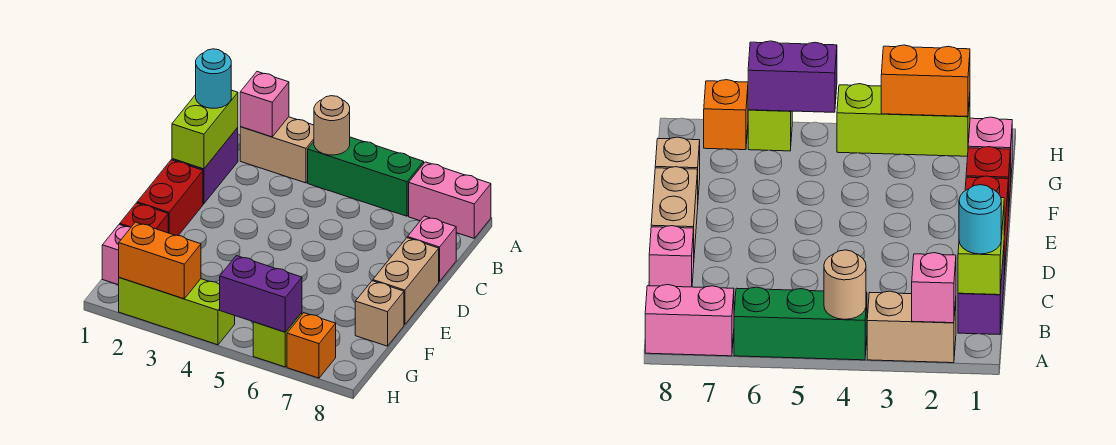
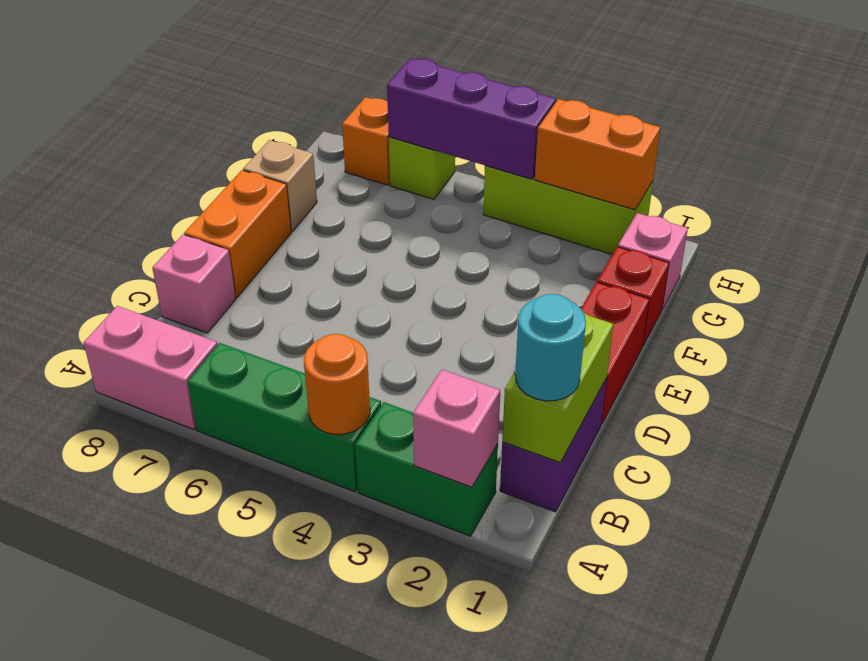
tan brick A2:A3 level 1 -> green brick A2:A3 level 1
tan round brick A4 level 2 -> orange round brick A4 level 2
tan brick D8:E8 level 1 -> orange brick D8:E8 level 1
purple brick H5:H6 level 2 -> purple brick H4:H6 level 2

